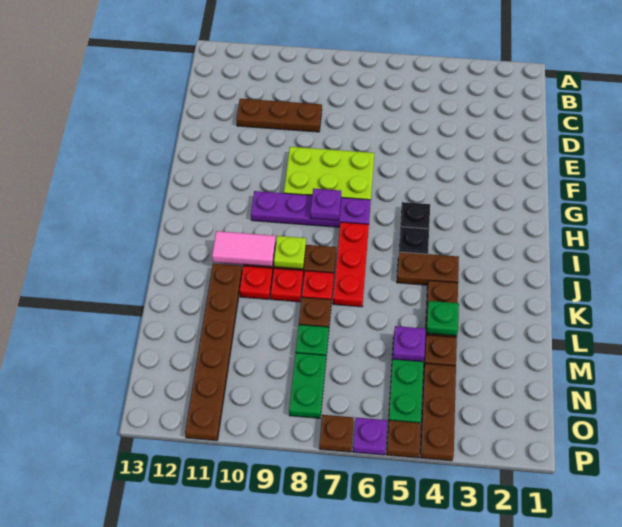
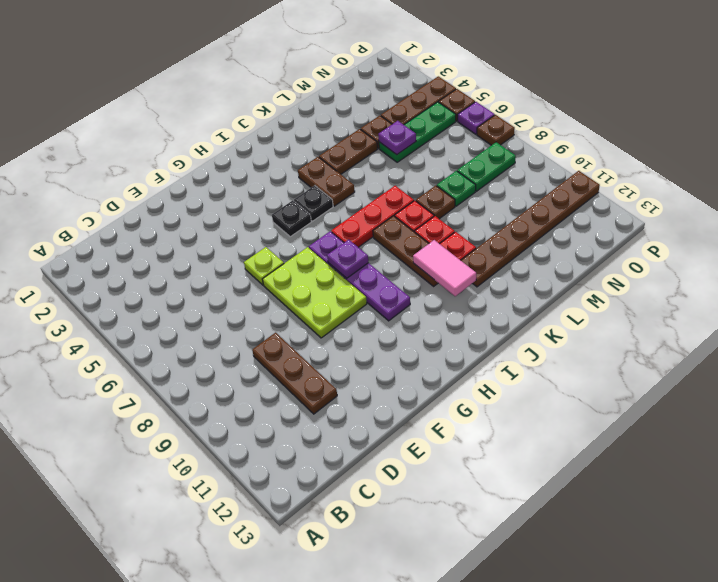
lime plate J9 level 2 -> lime plate F6 level 1
green plate L4 level 2 -> none

